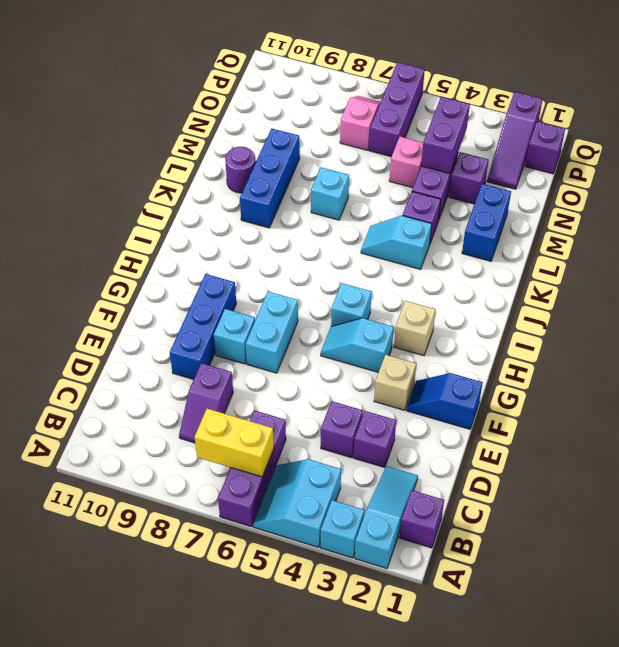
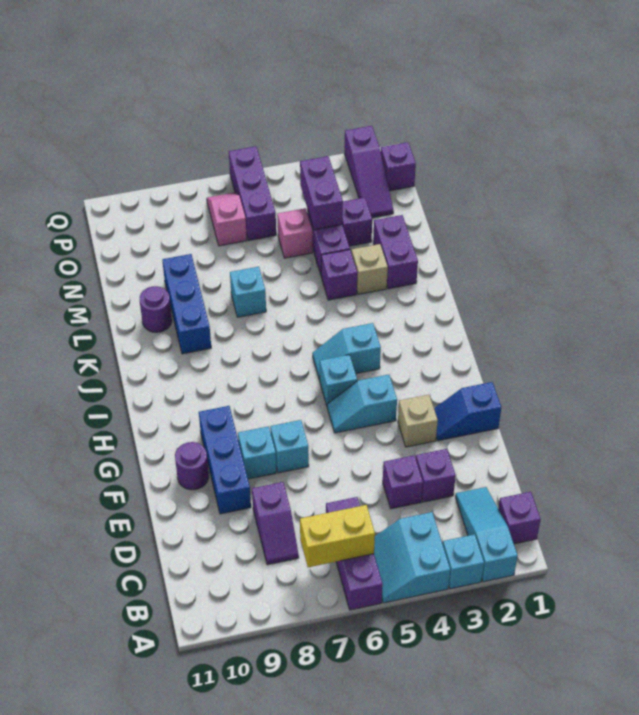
cyan brick F7:G7 level 1 -> cyan brick F7 level 1
none -> purple round brick F10 level 1
tan brick H3 level 1 -> tan brick L3 level 1
cyan slope K4:K5 level 1 top 4 -> cyan slope I4:I5 level 1 top 4
blue brick L2:M2 level 1 -> purple brick L2:M2 level 1

